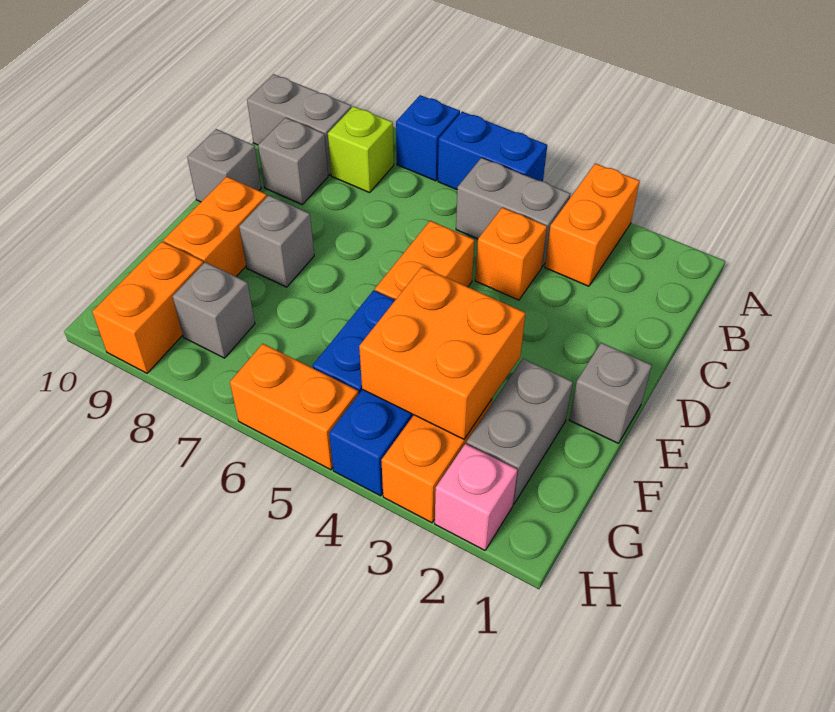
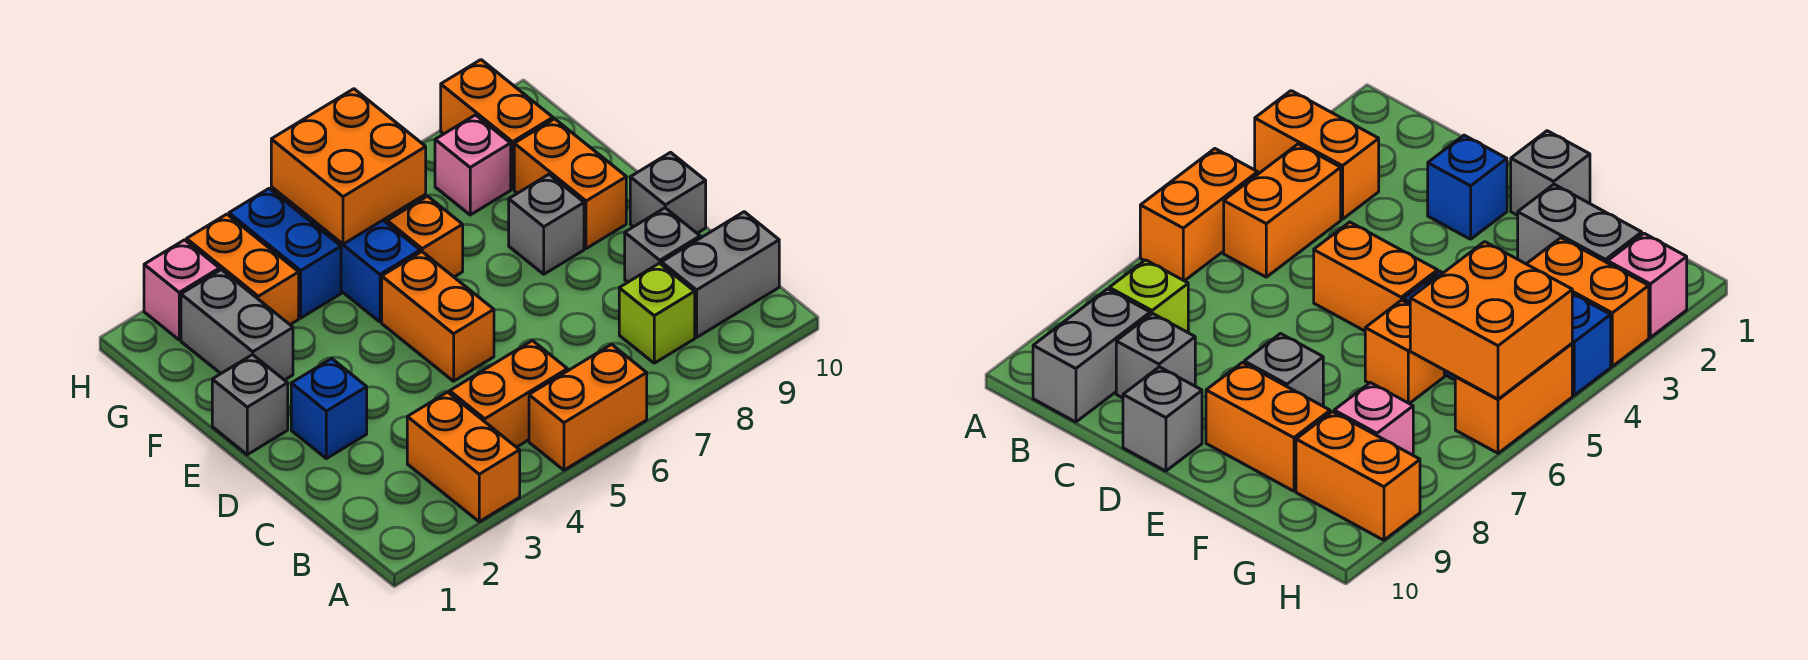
blue brick A5:A6 level 1 -> orange brick A5:A6 level 1
blue brick A7 level 1 -> blue brick D2 level 1
grey brick B4:B5 level 1 -> orange brick B4:B5 level 1
orange brick C4 level 1 -> orange brick F6 level 1
orange brick F3:G4 level 2 -> orange brick G5:H6 level 2
grey brick G8 level 1 -> pink brick G8 level 1

